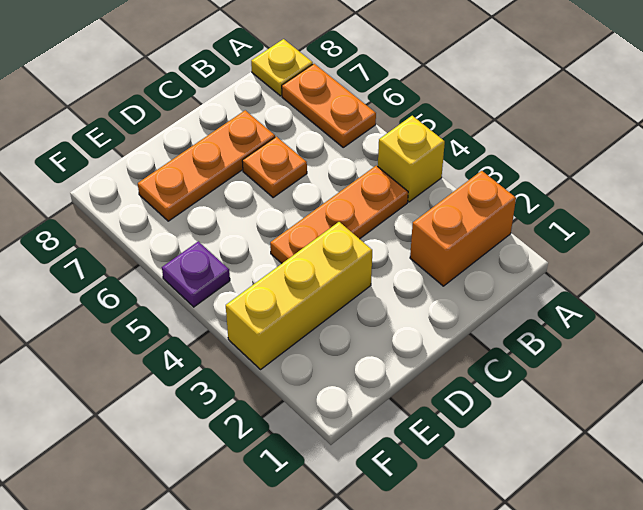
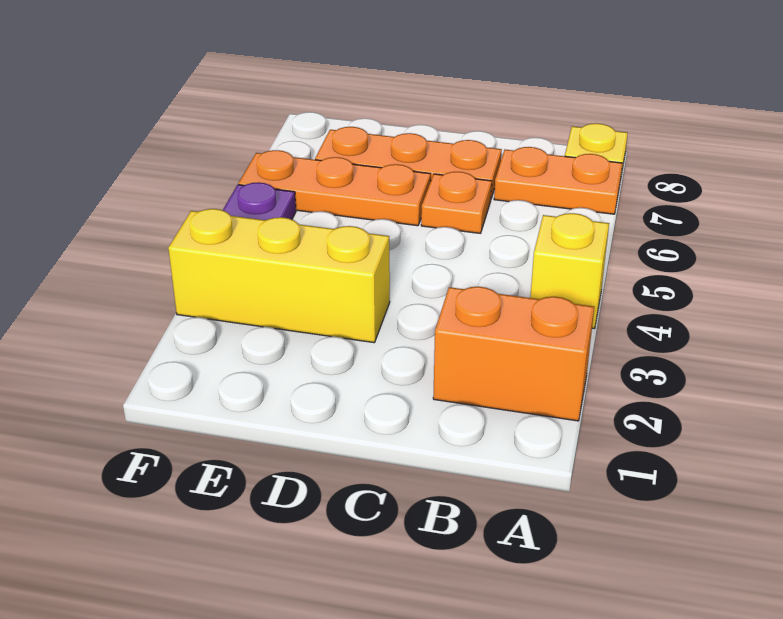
orange plate A6:A7 level 1 -> orange plate A7:B7 level 1
orange plate B4:D4 level 1 -> orange plate D6:F6 level 1

